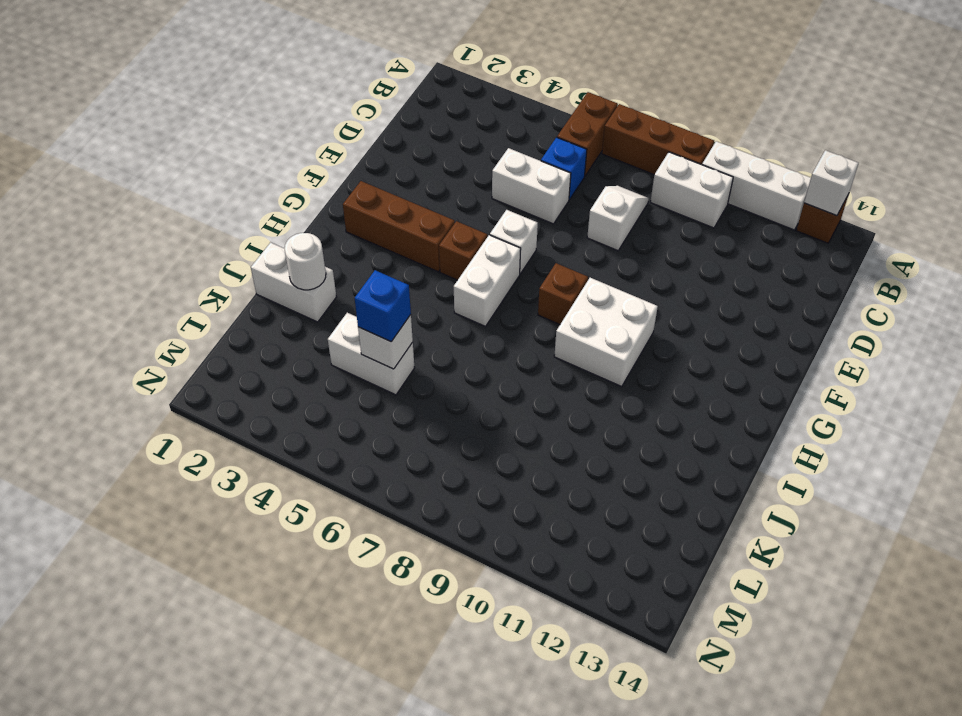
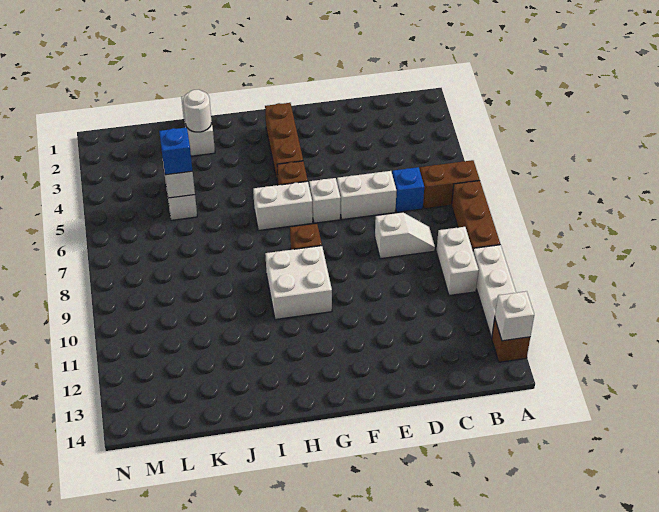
white brick D5:D6 level 1 -> white brick D6:E6 level 1

